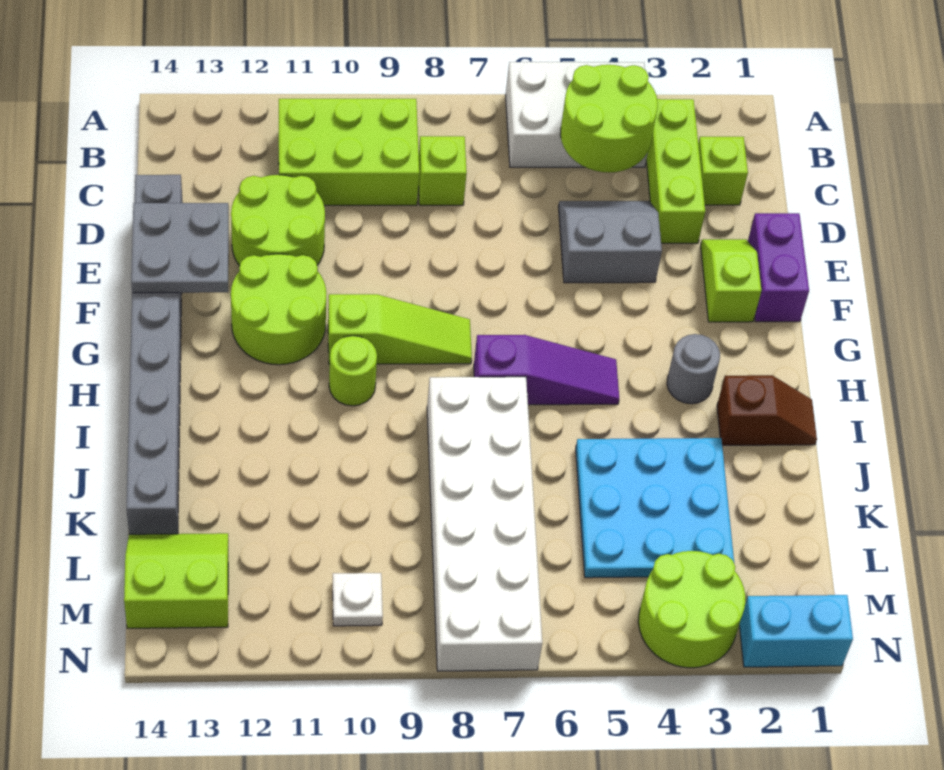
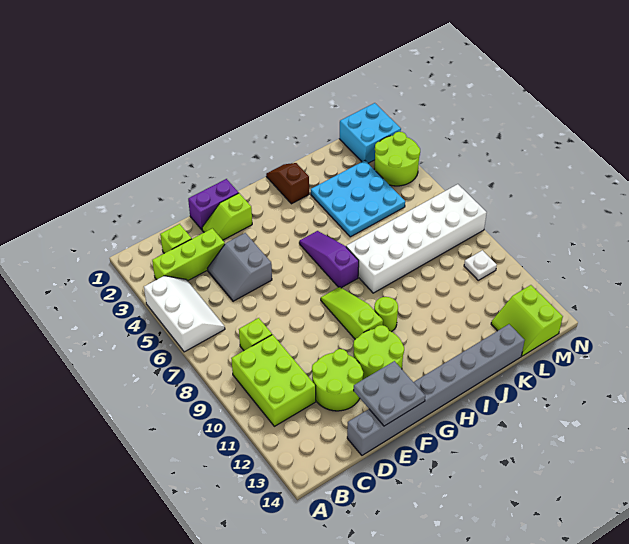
white brick A4:B6 level 1 -> white slope A4:B6 level 1 top A
lime round brick B4:C5 level 2 -> none
grey round brick H3 level 1 -> none
cyan brick N1:N2 level 1 -> cyan brick M1:N2 level 1

